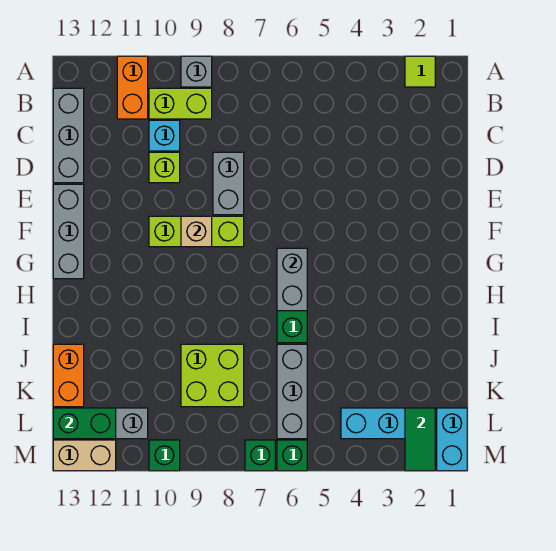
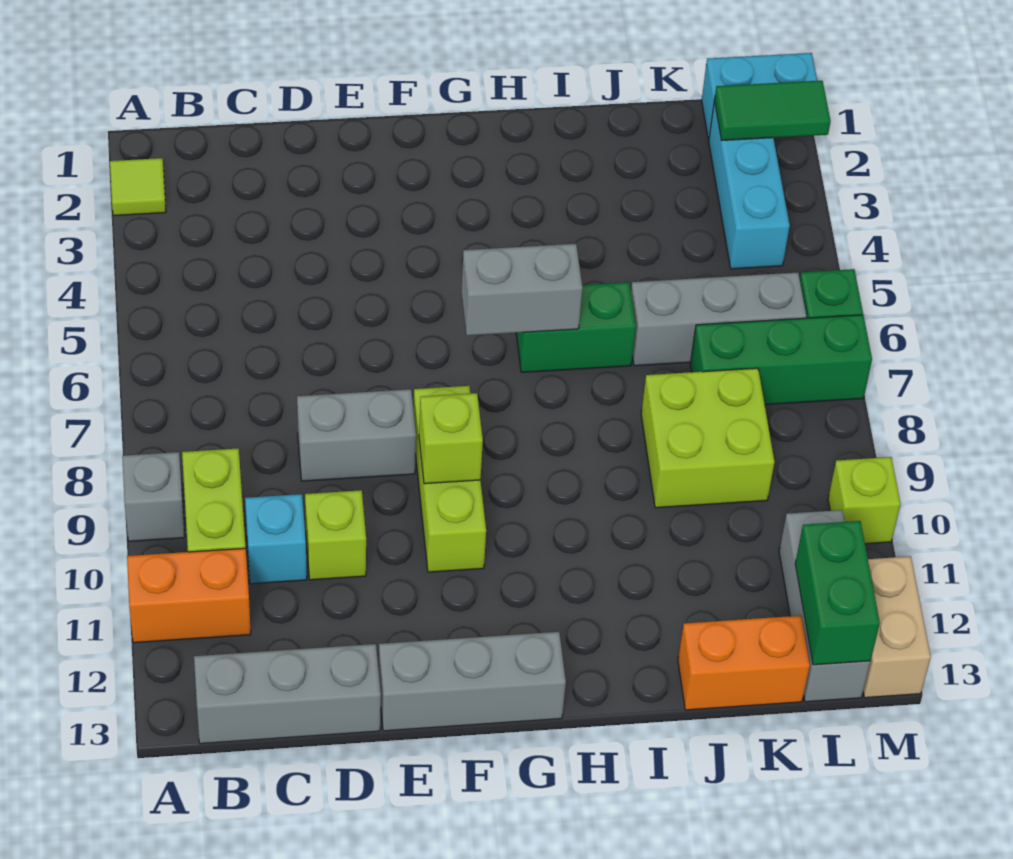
tan brick F9 level 2 -> lime brick F9 level 2
green brick M7 level 1 -> green brick K7:M7 level 1
green brick M10 level 1 -> lime brick M10 level 1

